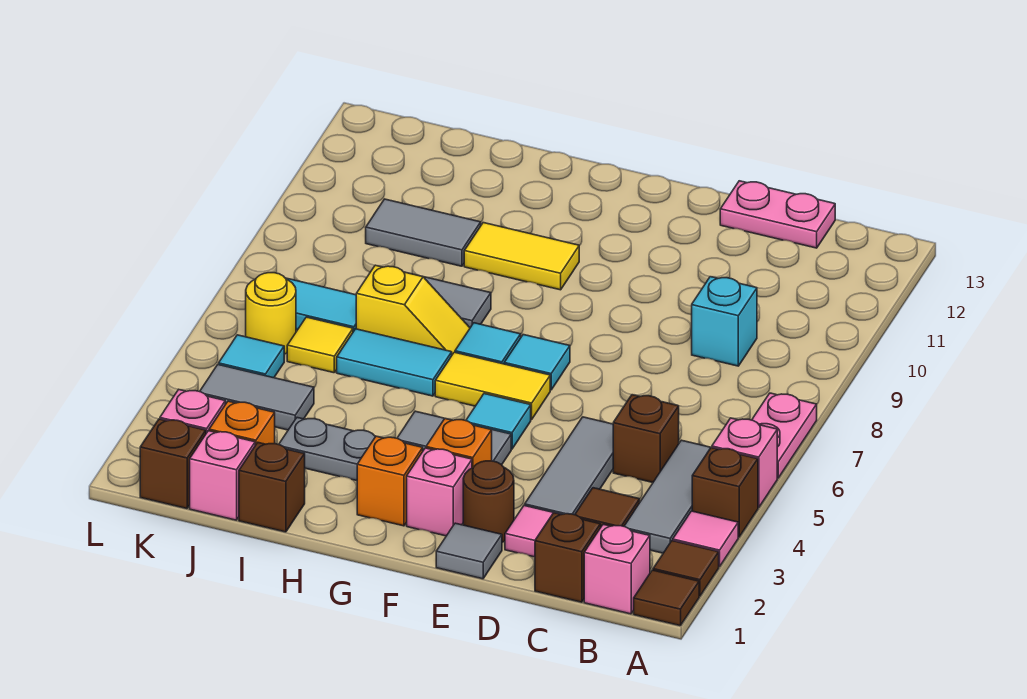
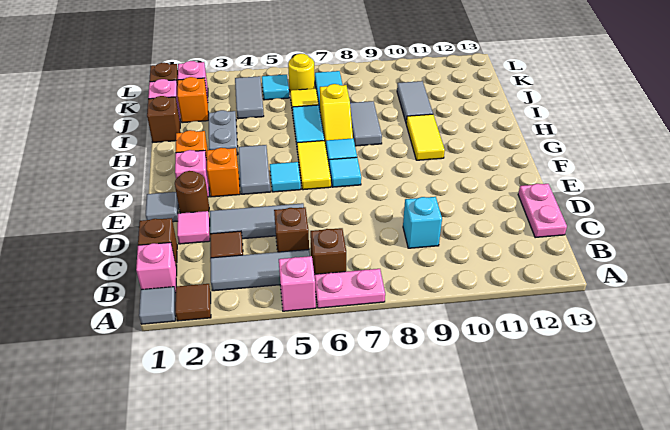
brown tile A1 level 1 -> grey tile A1 level 1
pink tile A3 level 1 -> none
brown brick A4 level 1 -> brown brick B6 level 1

